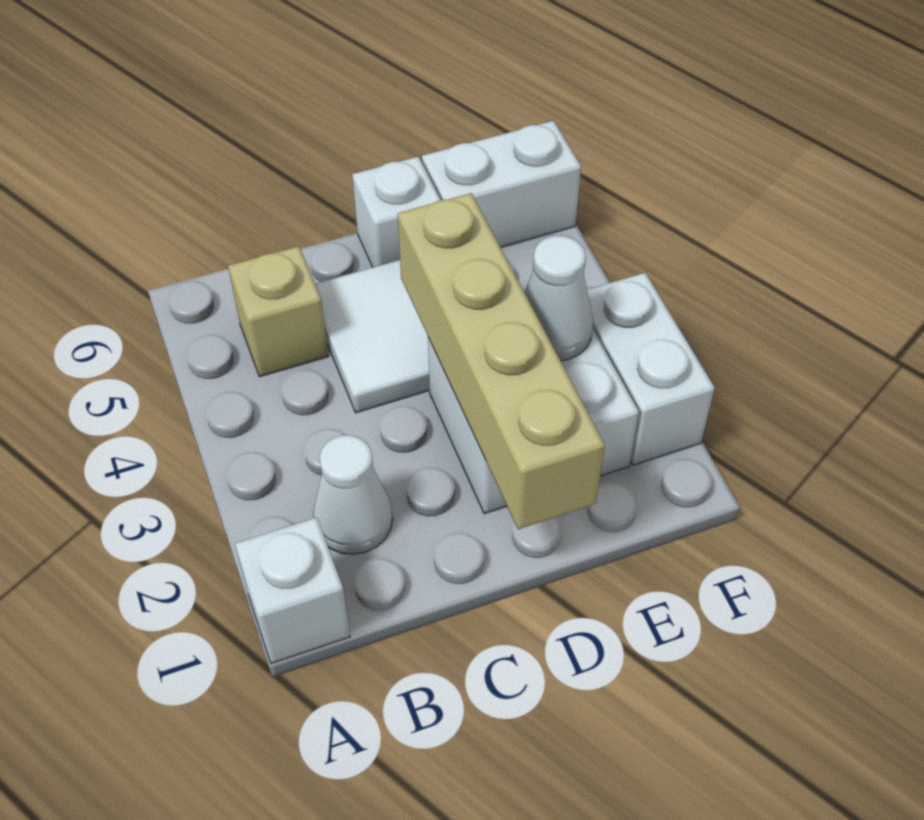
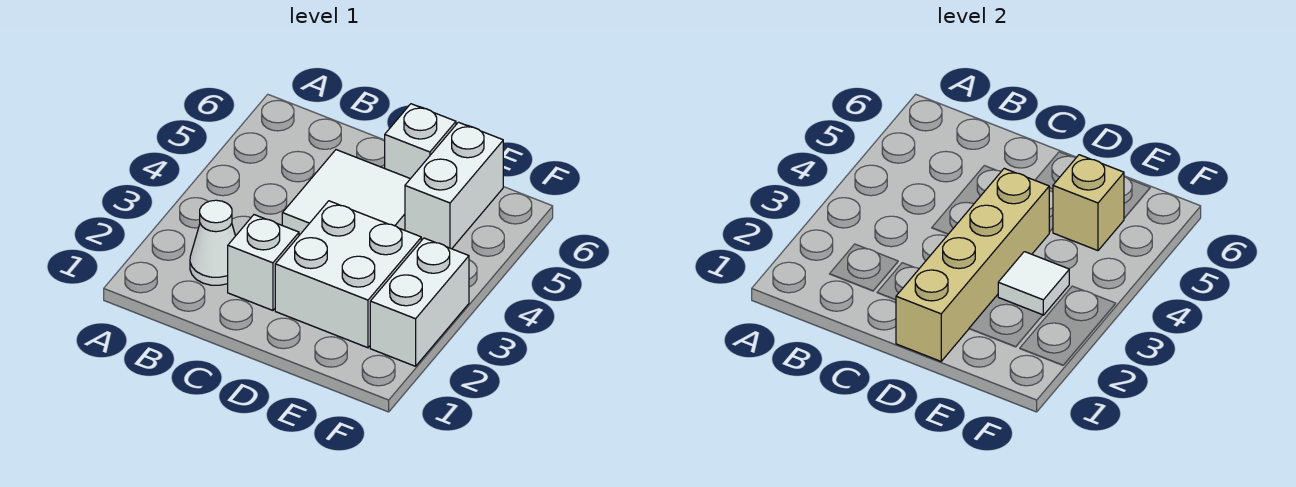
white brick A1 level 1 -> white brick C2 level 1
tan brick B5 level 1 -> tan brick E5 level 2
white cone E3 level 2 -> white tile E3 level 2
white brick E6:F6 level 1 -> white brick E5:E6 level 1

